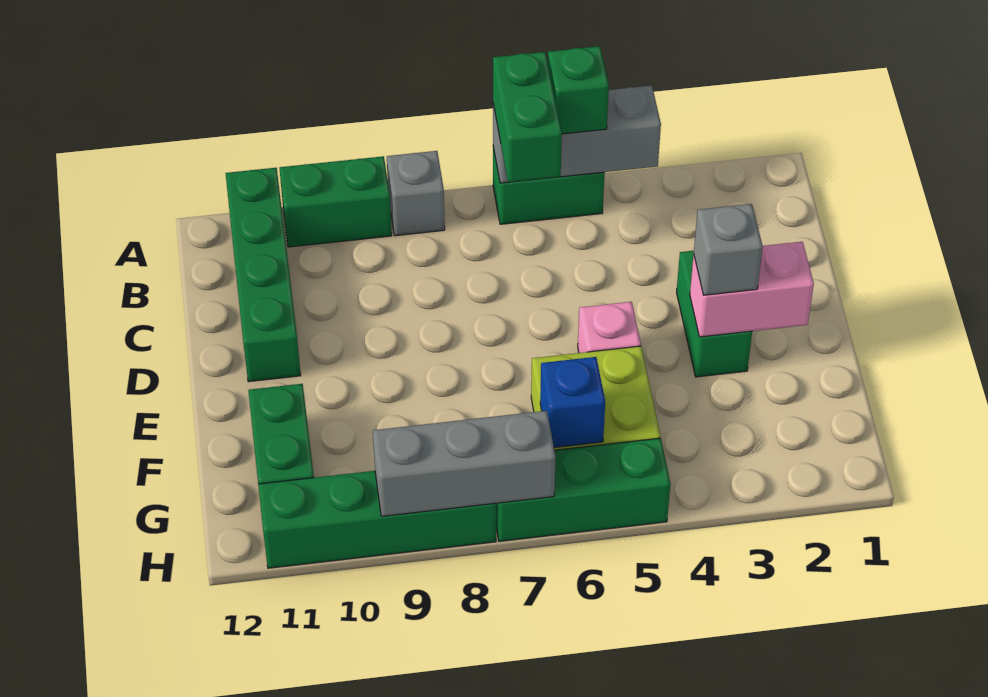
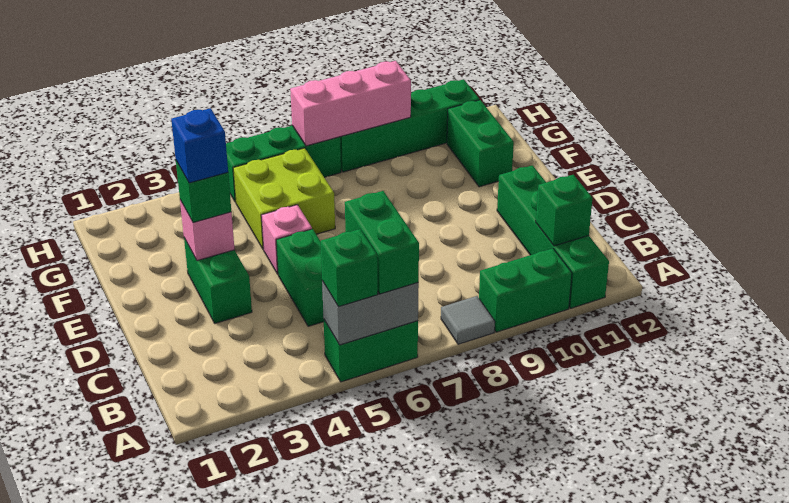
grey brick A4:A6 level 2 -> grey brick A5:A6 level 2
grey brick A8 level 1 -> grey tile A8 level 1
none -> green brick B11 level 2
none -> green brick C5:D5 level 1
pink brick E2:E3 level 2 -> pink brick E3 level 2
grey brick E3 level 3 -> green brick E3 level 3
blue brick G6 level 2 -> blue brick E3 level 4
grey brick H7:H9 level 2 -> pink brick H7:H9 level 2

